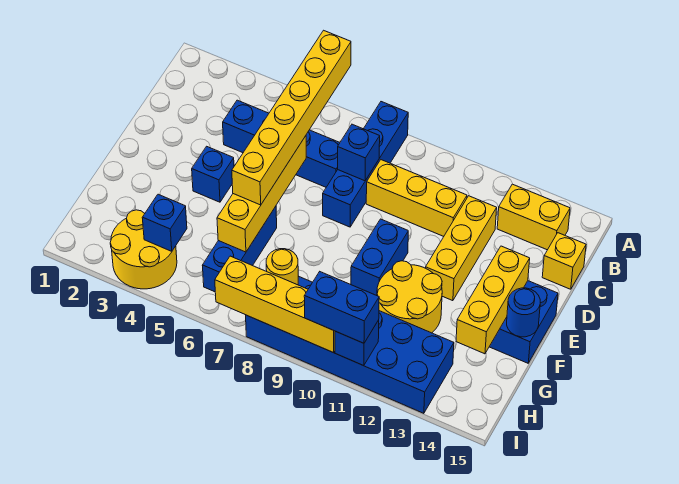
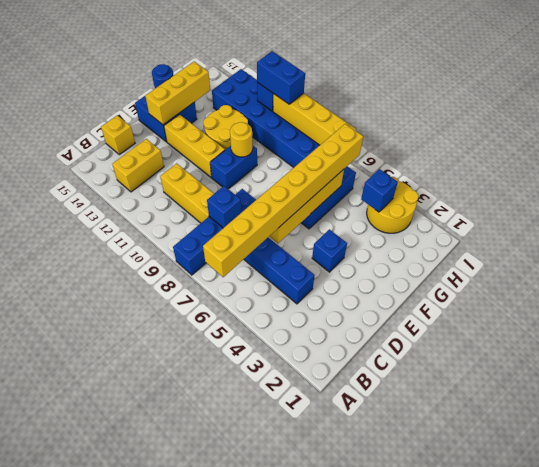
yellow brick A6:F6 level 3 -> yellow brick A6:H6 level 3
yellow brick B13:B14 level 1 -> yellow brick B13:C13 level 1
yellow brick C12:E12 level 1 -> yellow brick E11:E13 level 1
yellow round brick H8 level 2 -> yellow round brick F10 level 2

